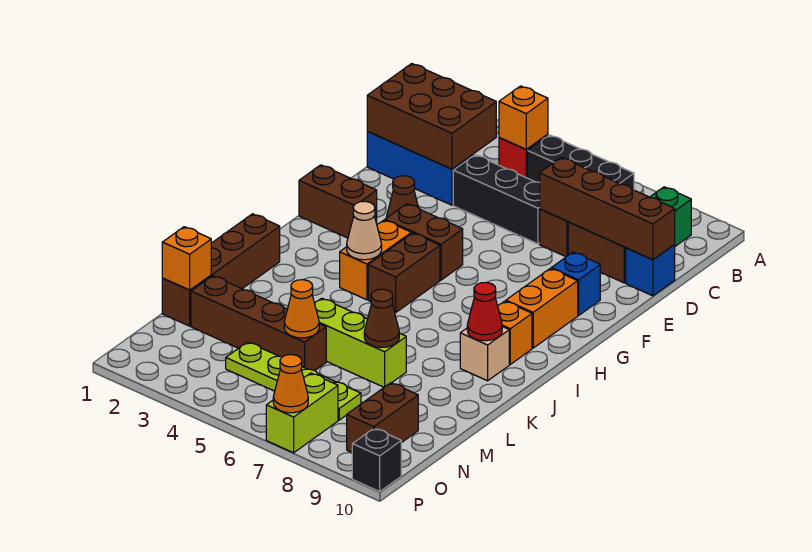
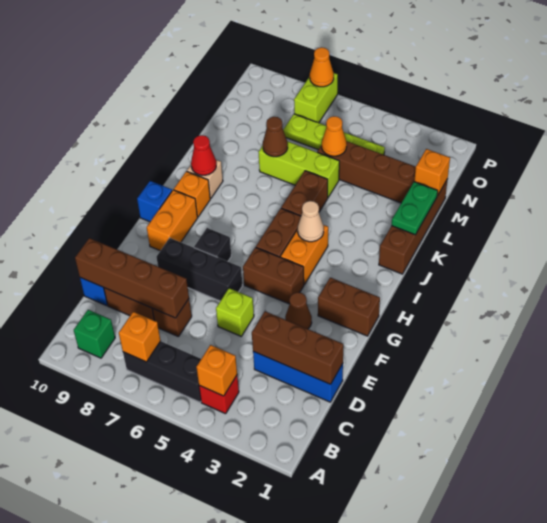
none -> orange brick B7 level 2
brown brick C1:D3 level 2 -> brown brick D1:D3 level 2
black brick D4:D6 level 1 -> black brick F6:F8 level 1
none -> lime brick E5 level 1
blue brick F9 level 1 -> blue brick H10 level 1
none -> green plate K1:L1 level 2
brown brick N9:O9 level 1 -> brown brick J5:K5 level 1
black brick P10 level 1 -> black brick G7 level 1

